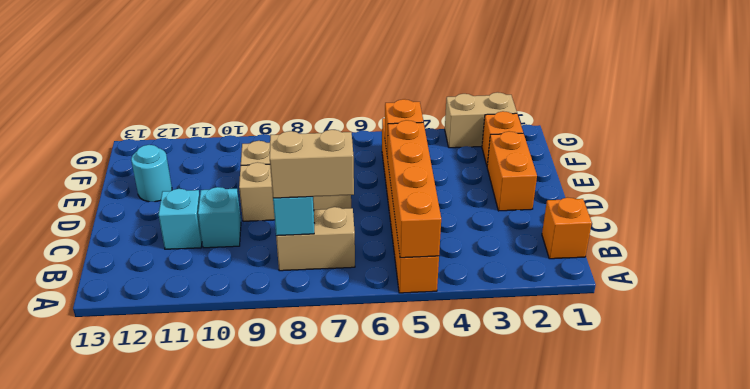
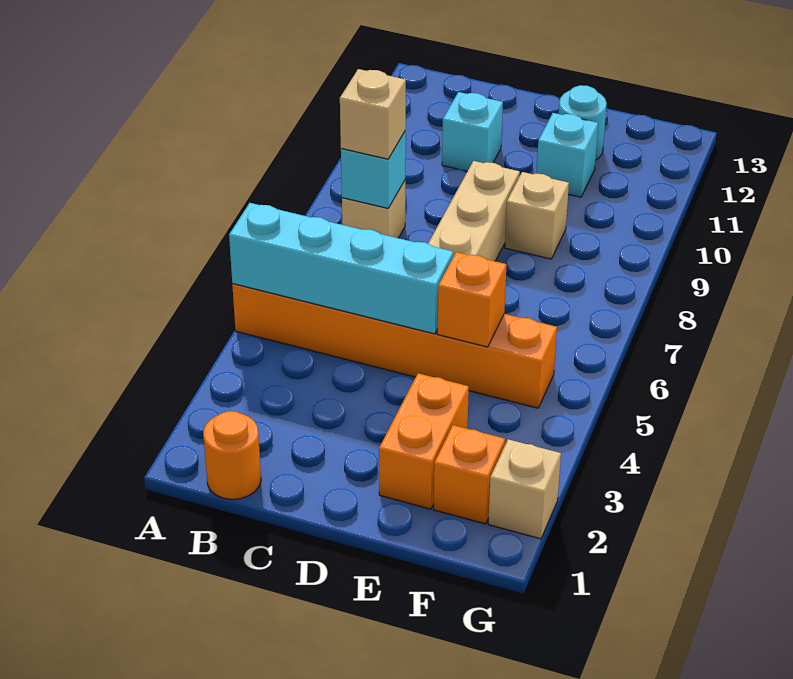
orange brick A5:D5 level 2 -> cyan brick A5:D5 level 2
orange brick B1 level 1 -> orange round brick B1 level 1
tan brick B7:B8 level 1 -> tan brick B8 level 1
tan brick B7:B8 level 3 -> tan brick B8 level 3
cyan brick C10 level 1 -> cyan brick E11 level 1
orange brick D2:E2 level 1 -> orange brick E2:E3 level 1
tan brick G2:G3 level 1 -> tan brick G2 level 1

